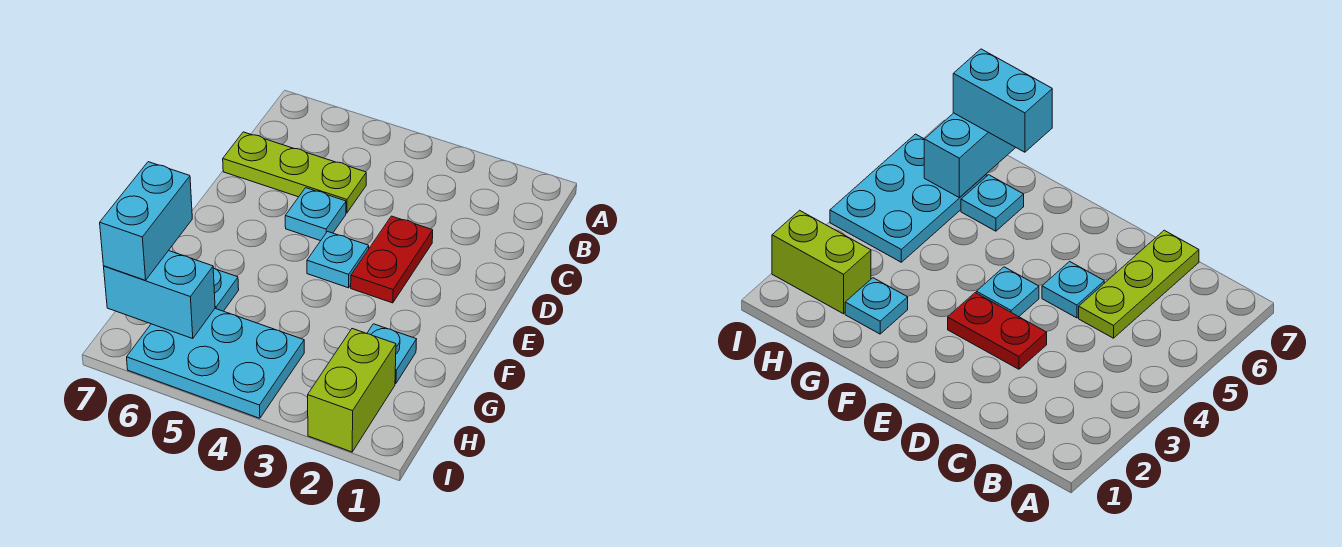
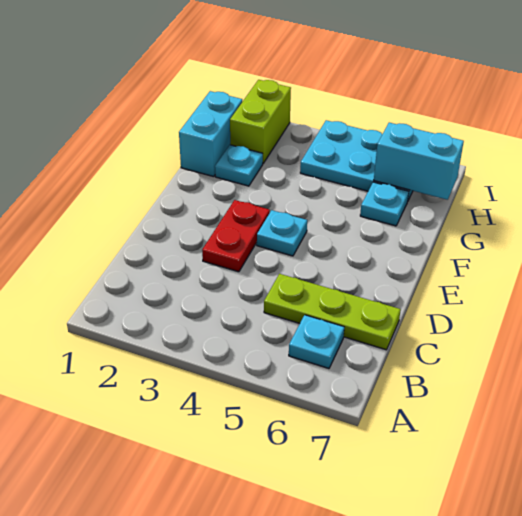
cyan plate D5 level 1 -> cyan plate B6 level 1
cyan brick G7:H7 level 3 -> cyan brick G1:H1 level 1

